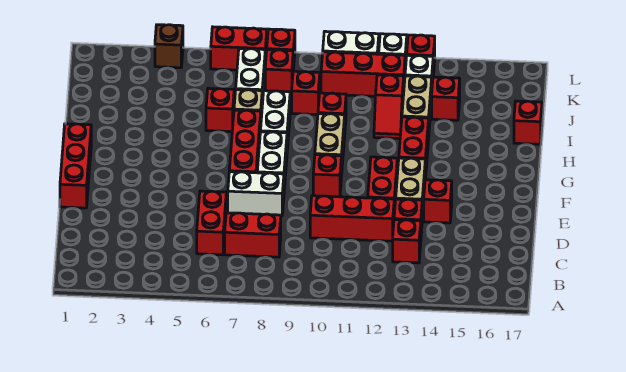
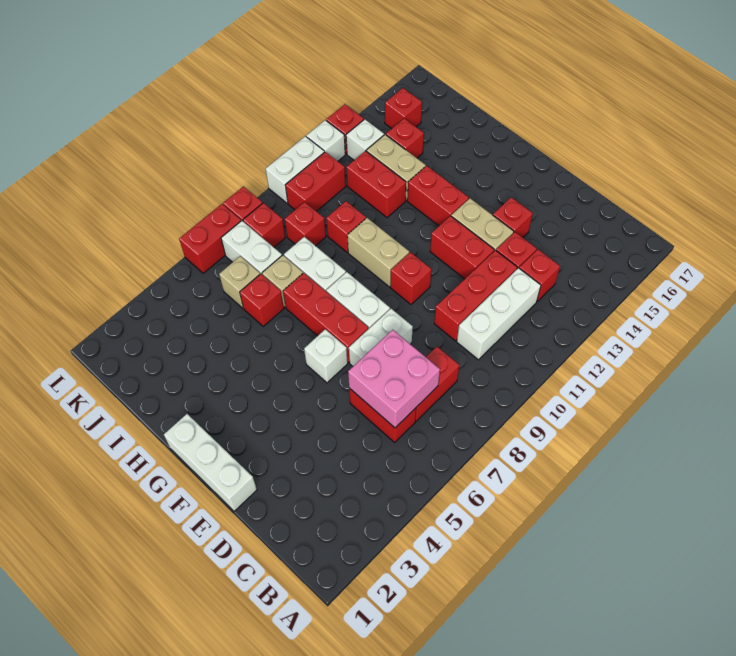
none -> pink brick C6:D7 level 2
none -> white brick C10:C12 level 1
red brick E1:G1 level 1 -> white brick E1:G1 level 1
none -> white brick F6 level 1
red slope I12:J12 level 1 top J -> red brick I12:J12 level 1
red brick I17 level 1 -> red brick K15 level 1
none -> tan brick J6 level 1
red brick K10:K12 level 1 -> red brick K10:K11 level 1
brown brick L4 level 1 -> none

